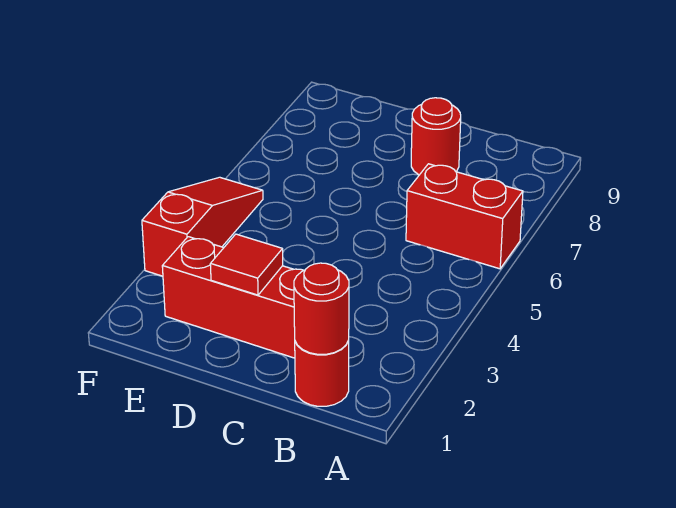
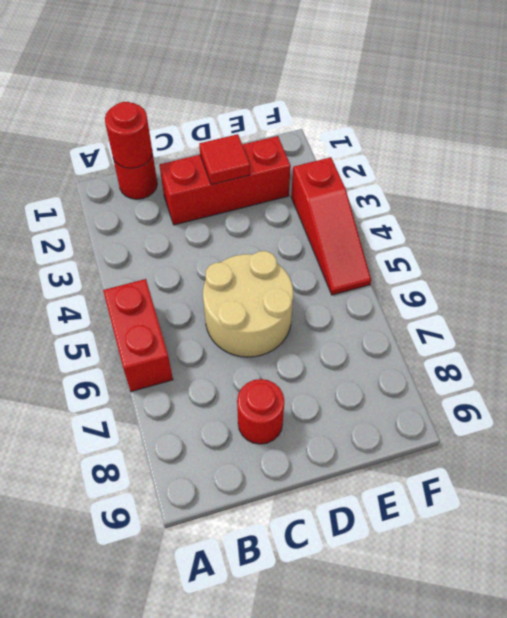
red brick A6:B6 level 1 -> red brick A5:A6 level 1
none -> tan round brick C5:D6 level 1

